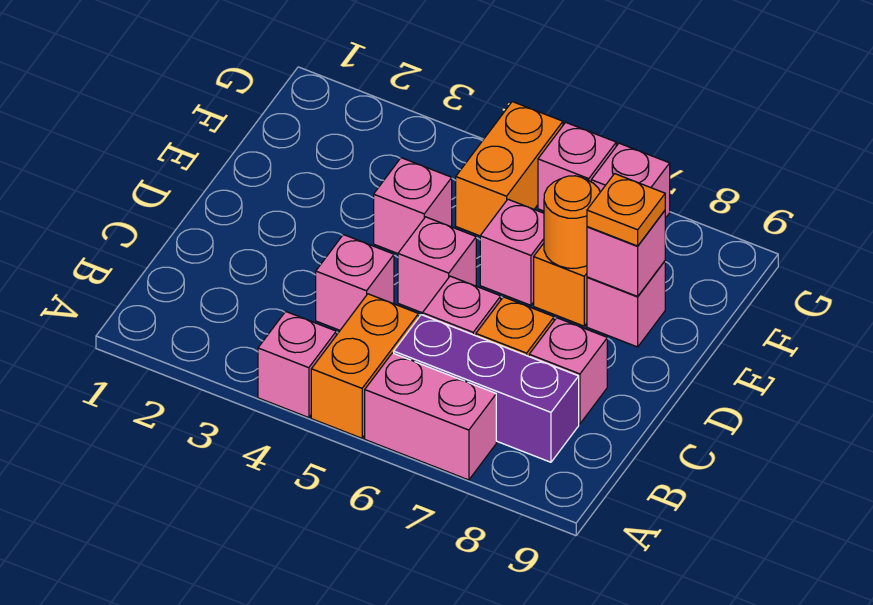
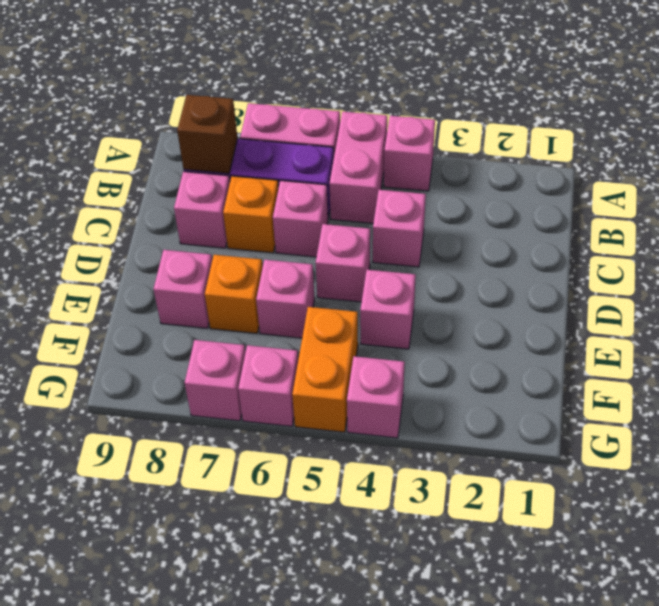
orange brick A5:B5 level 1 -> pink brick A5:B5 level 1
none -> brown brick B8 level 2
orange round brick E7 level 2 -> none
pink brick E8 level 2 -> pink brick G4 level 1
orange plate E8 level 3 -> none

